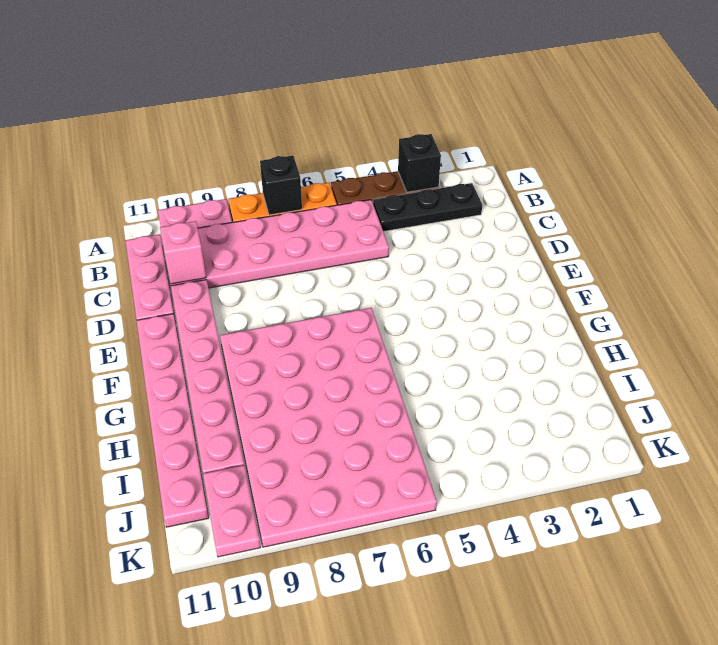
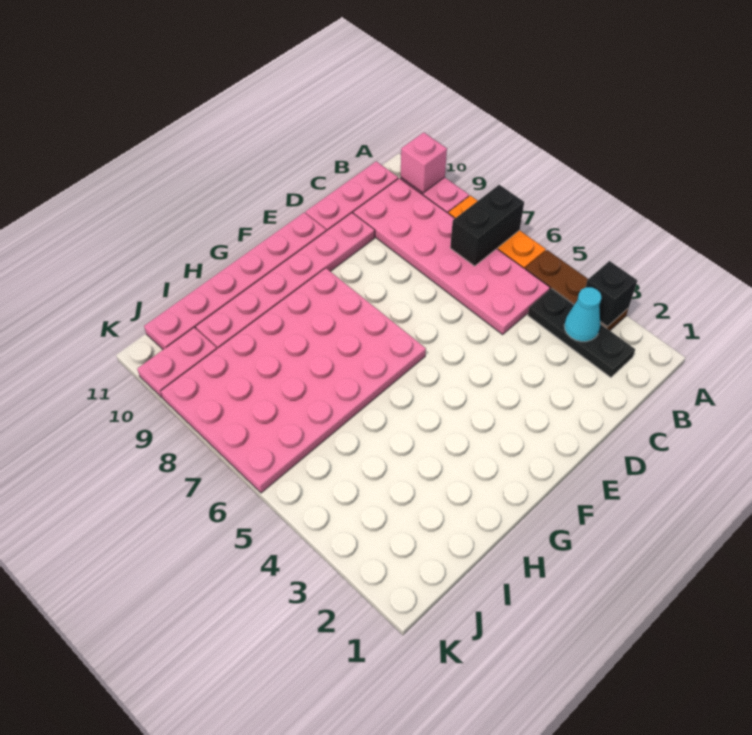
black brick A7 level 2 -> black brick A7:B7 level 2
none -> cyan cone B3 level 2
pink brick C10 level 2 -> pink brick A10 level 2

